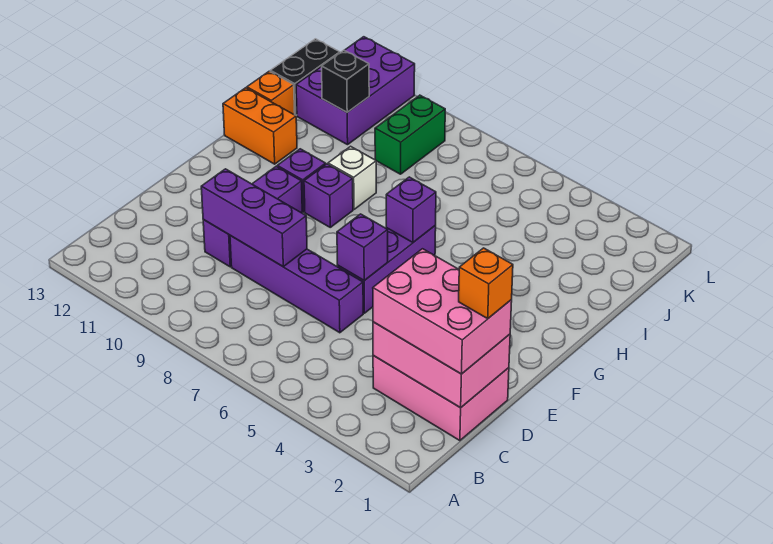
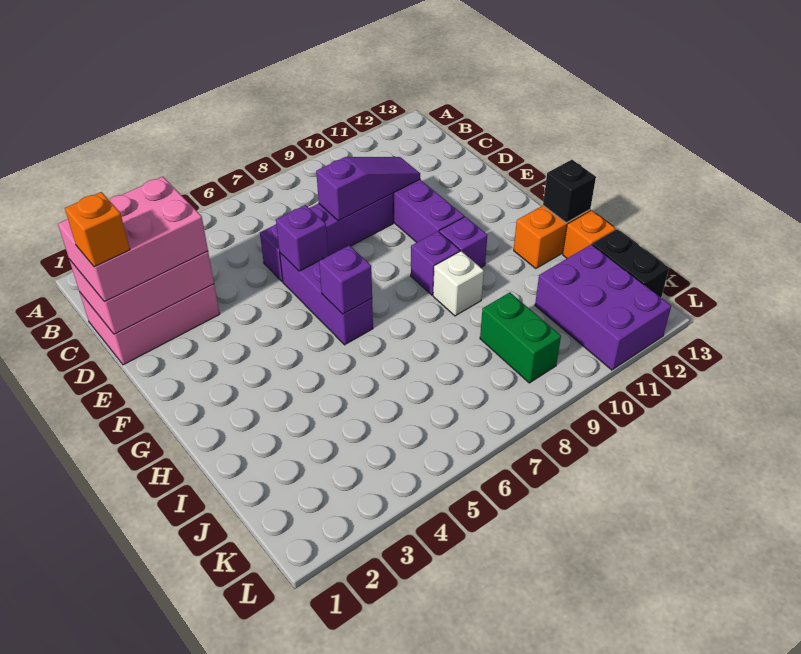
purple brick D8:D10 level 2 -> purple slope D8:D10 level 2 top 8
black brick J11 level 2 -> black brick H13 level 2

